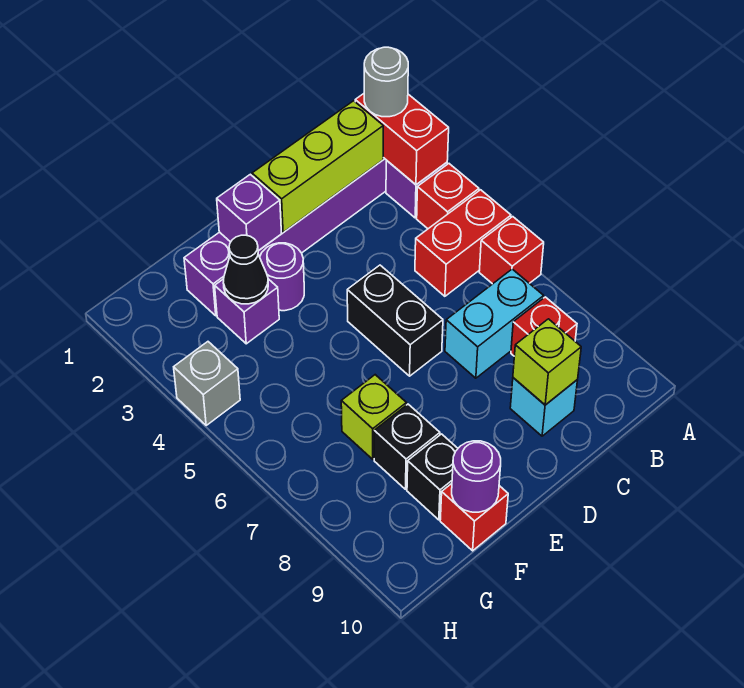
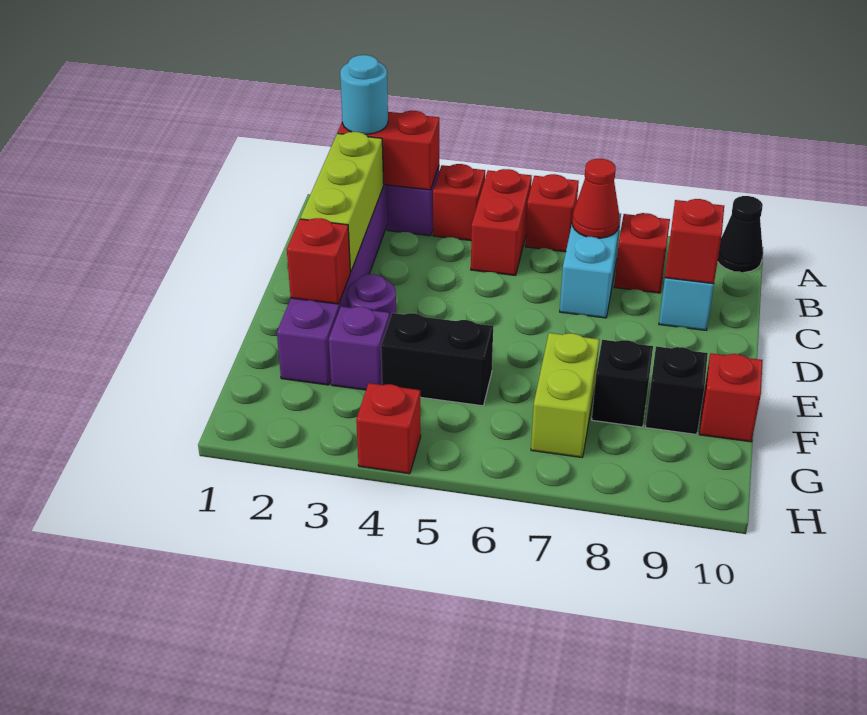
grey round brick A2 level 3 -> cyan round brick A2 level 3
none -> red cone B7 level 2
lime brick C9 level 2 -> red brick C9 level 2
black brick D5:D6 level 1 -> black brick F4:F5 level 1
purple brick E2 level 2 -> red brick E2 level 2
black cone F3 level 2 -> black cone A10 level 1
lime brick F7 level 1 -> lime brick F7:G7 level 1
purple round brick F10 level 2 -> none
grey brick H4 level 1 -> red brick H4 level 1

